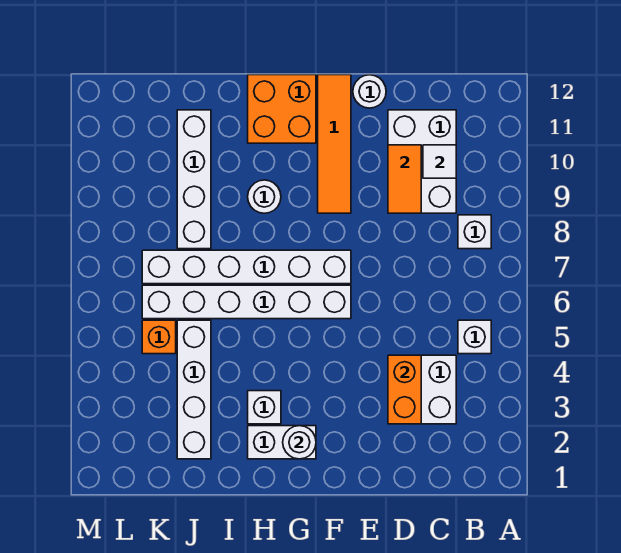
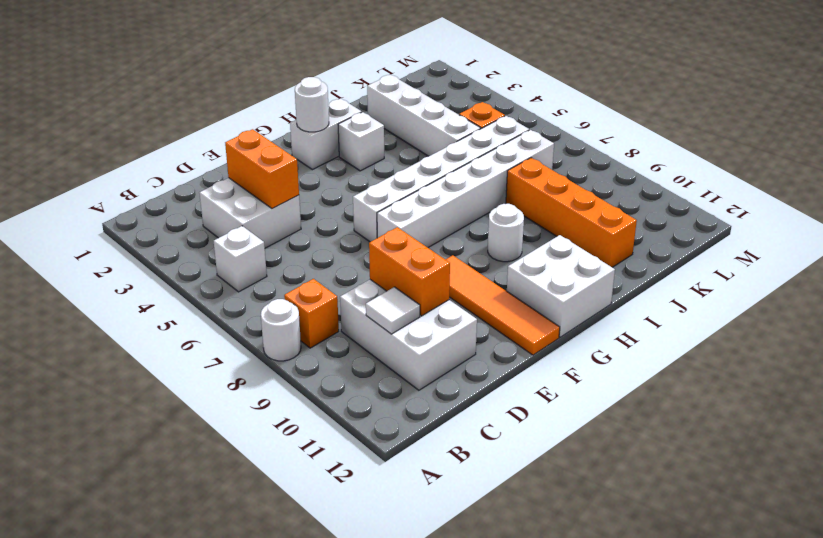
white brick B8 level 1 -> orange brick B8 level 1
orange tile D9:D10 level 2 -> orange brick D9:D10 level 2
white round brick E12 level 1 -> white round brick A8 level 1
orange brick G11:H12 level 1 -> white brick G11:H12 level 1
white brick J8:J11 level 1 -> orange brick J8:J11 level 1

